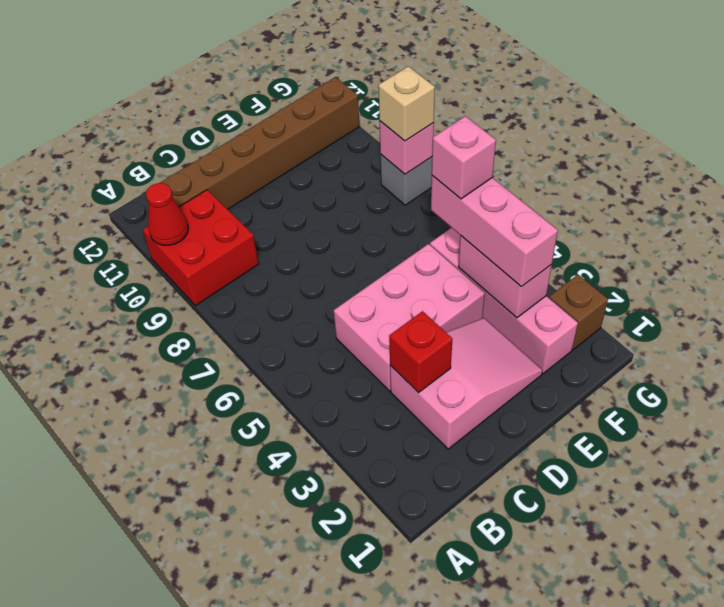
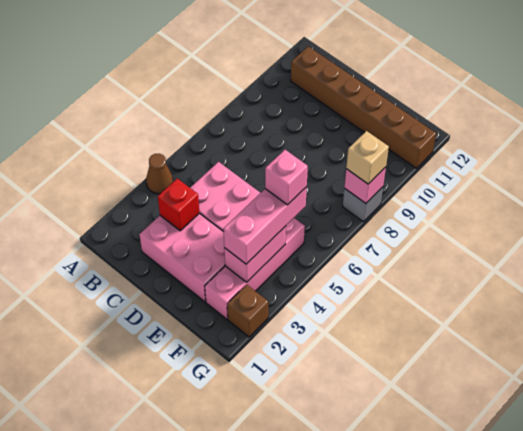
none -> brown cone A4 level 1
red brick A9:B10 level 1 -> none
red cone A10 level 2 -> none
pink slope C2:E3 level 1 top C -> pink brick C2:E3 level 1

